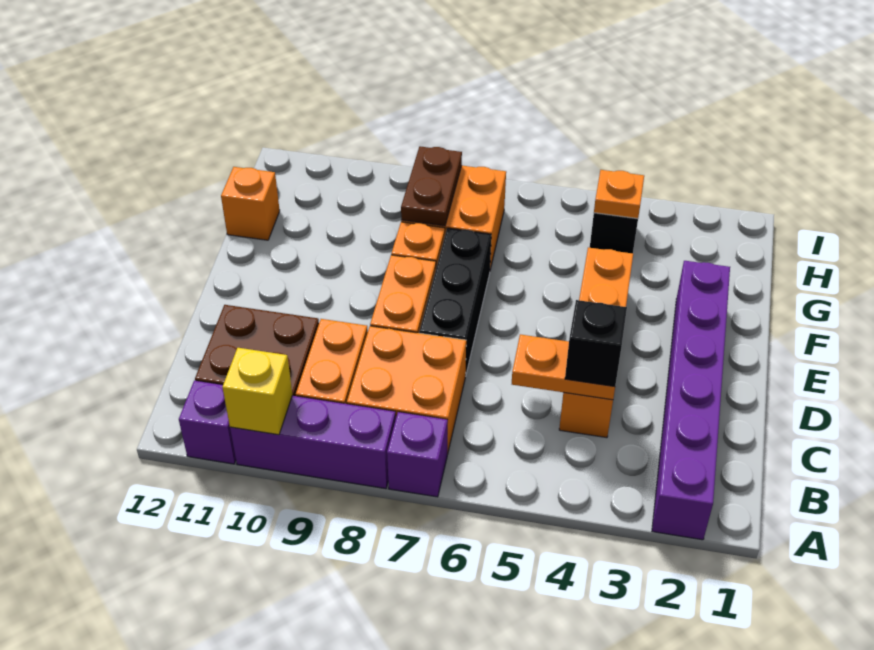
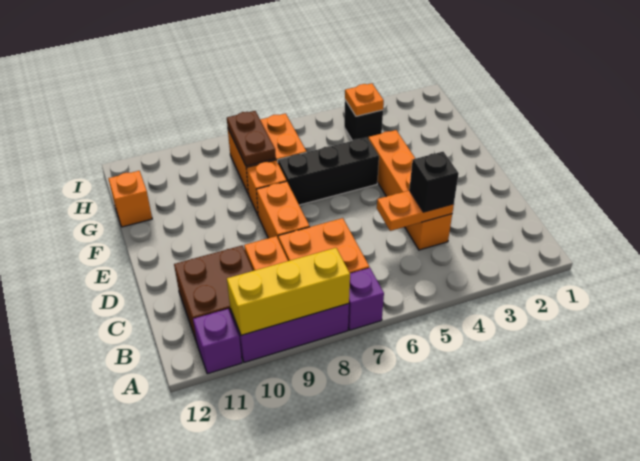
purple brick A2:F2 level 1 -> none
yellow brick A10 level 2 -> yellow brick A8:A10 level 2
black brick D7:F7 level 1 -> black brick F5:F7 level 1

